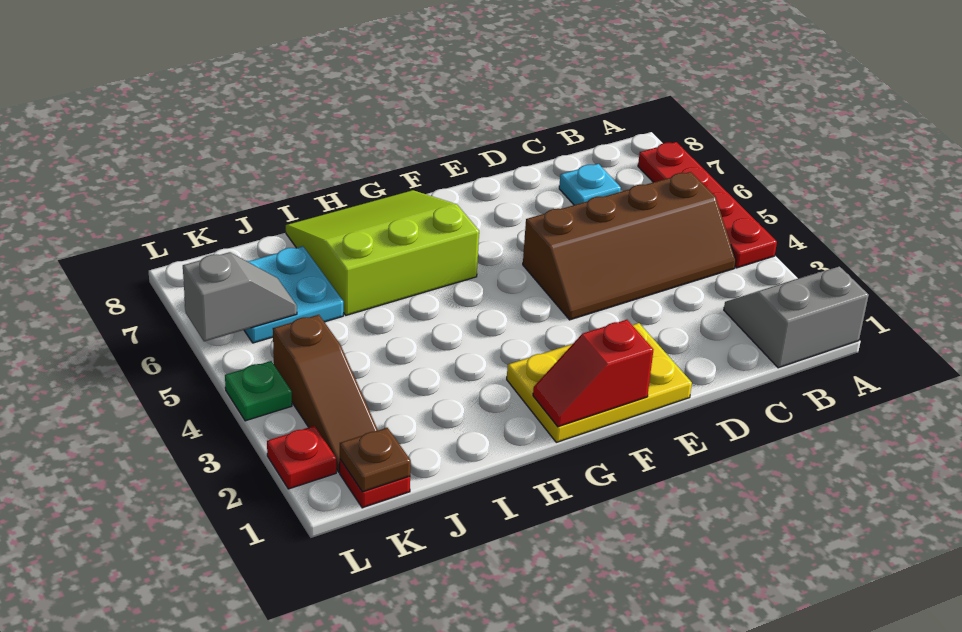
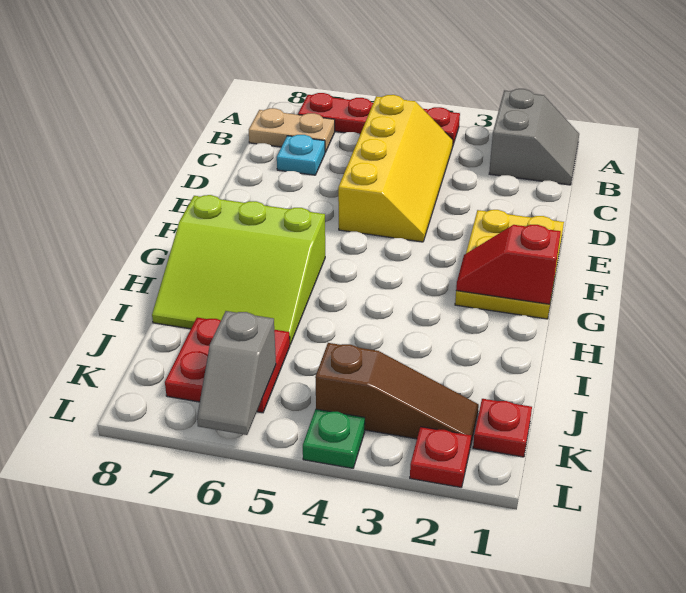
grey slope A1:B2 level 1 top 1 -> grey slope A1:B2 level 1 top 2
brown slope B4:E5 level 1 top 5 -> yellow slope B4:E5 level 1 top 5
none -> tan plate B7:B8 level 1
red slope F1:G1 level 2 top F -> red slope G1:G2 level 2 top 1
lime slope G6:I8 level 1 top 6 -> lime slope G6:I8 level 1 top G
cyan plate J6:K7 level 1 -> red plate J6:K7 level 1
brown plate K1 level 2 -> none
grey slope K6:L6 level 2 top L -> grey slope K6:L6 level 2 top K

